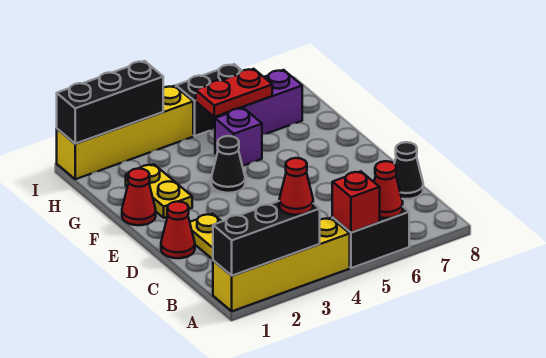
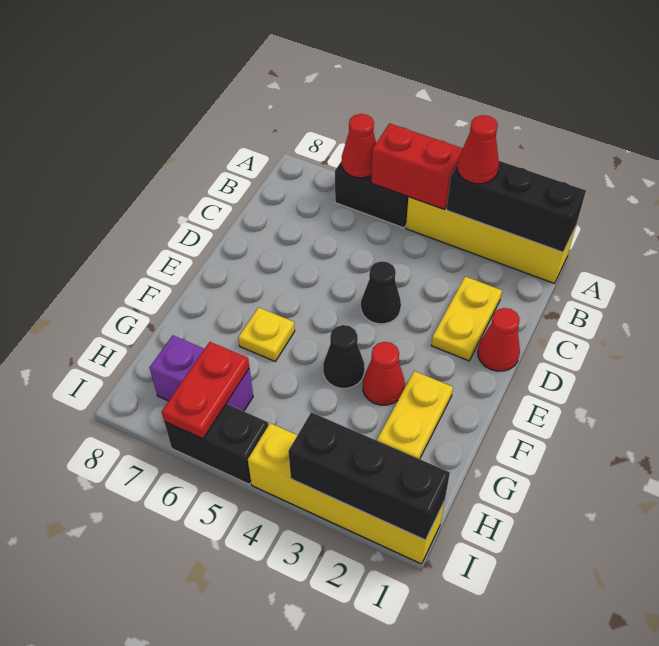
red brick A5 level 2 -> red brick A4:A5 level 2
black cone C8 level 1 -> black cone D4 level 1
red cone F1 level 1 -> red cone F3 level 1
none -> yellow plate F6 level 1
purple brick G5 level 1 -> none
red plate H5:H6 level 2 -> red plate H6:I6 level 2

